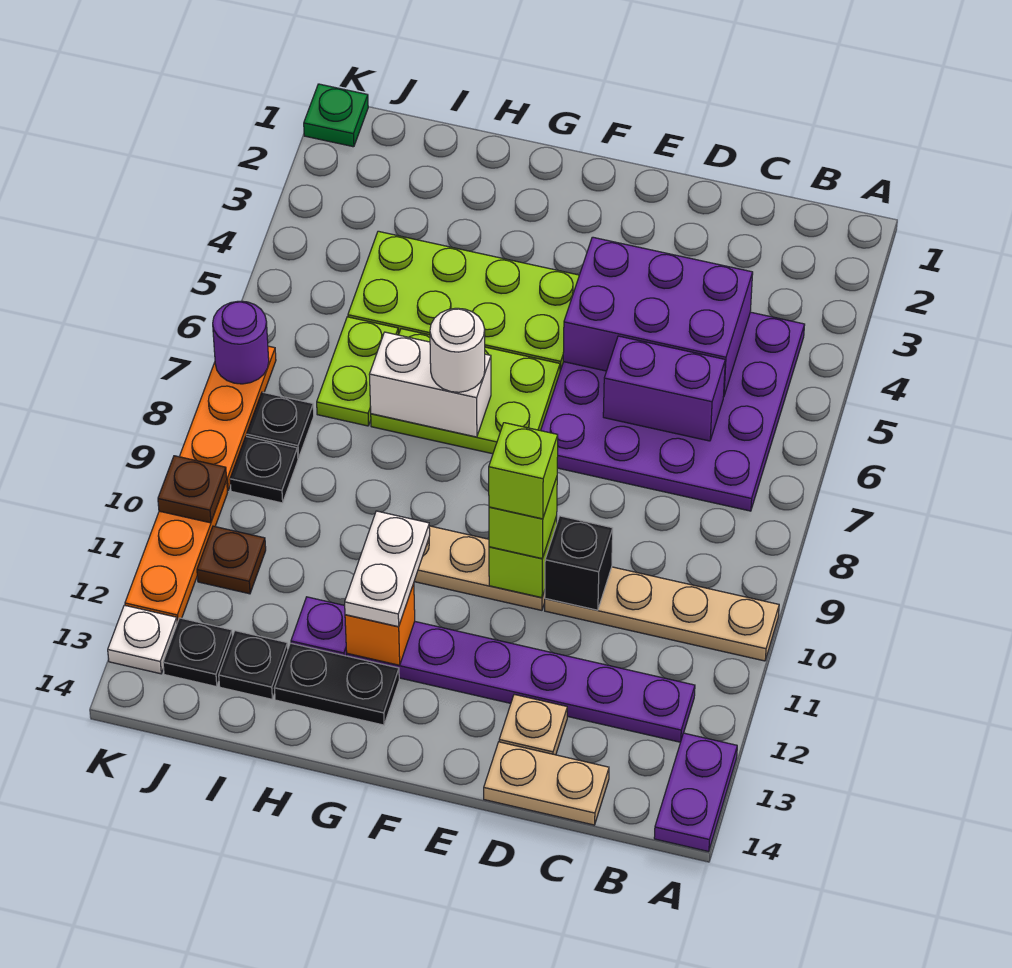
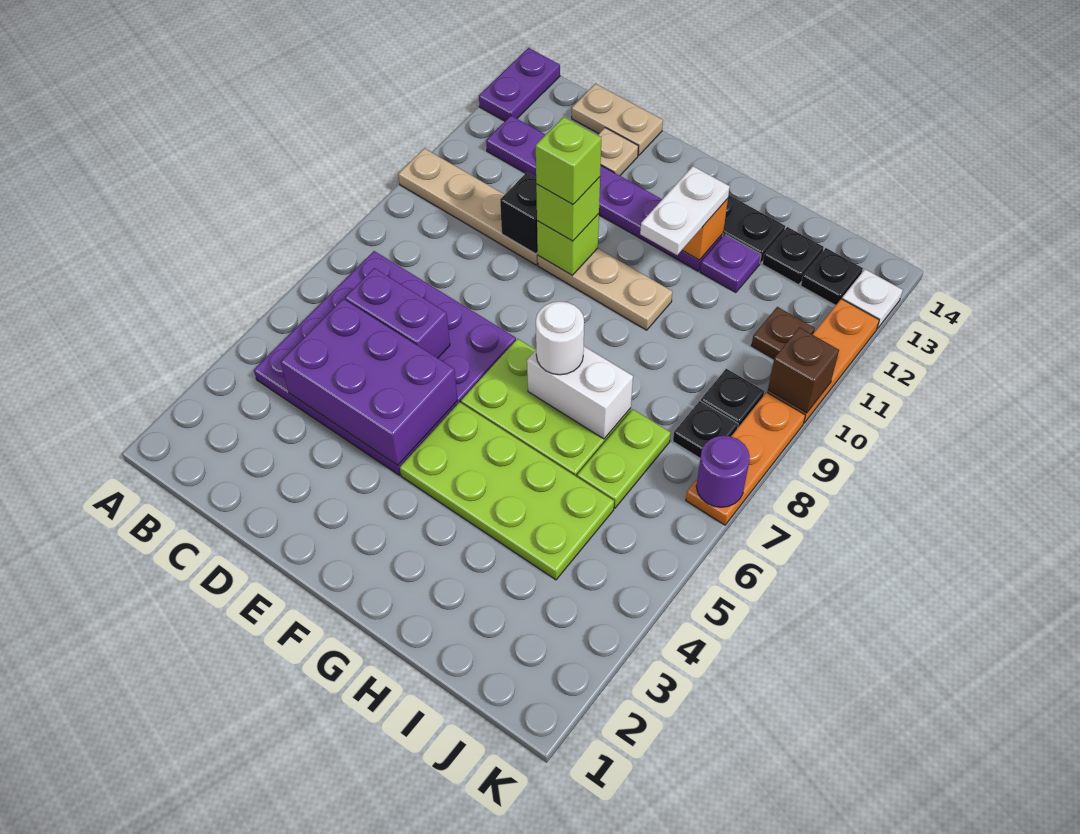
green plate K1 level 1 -> none
brown plate K10 level 2 -> brown brick K10 level 2

